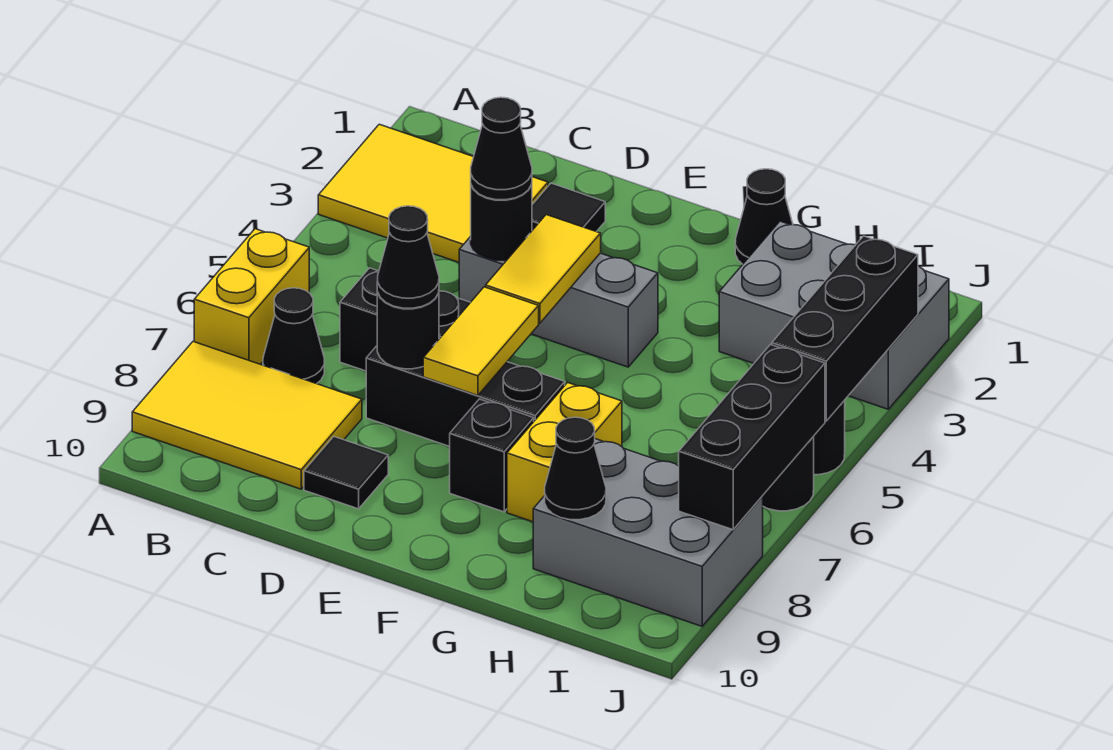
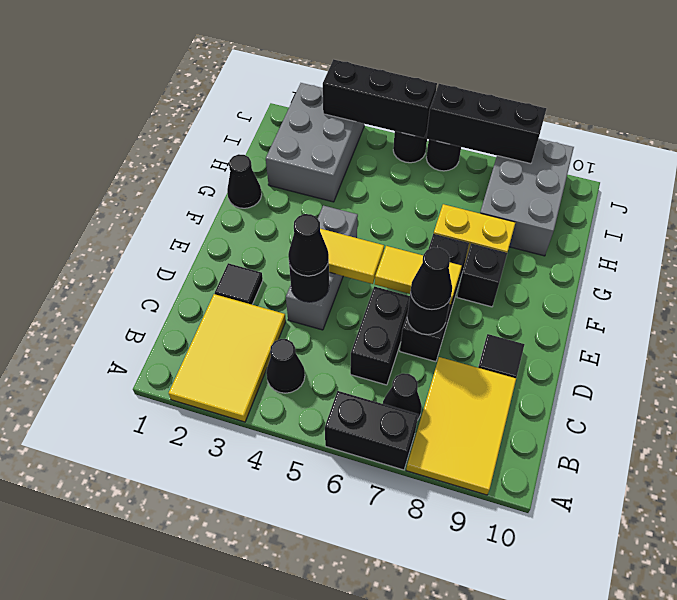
yellow brick A6:A7 level 1 -> black brick A6:A7 level 1
black cone H9 level 2 -> black cone B4 level 1

